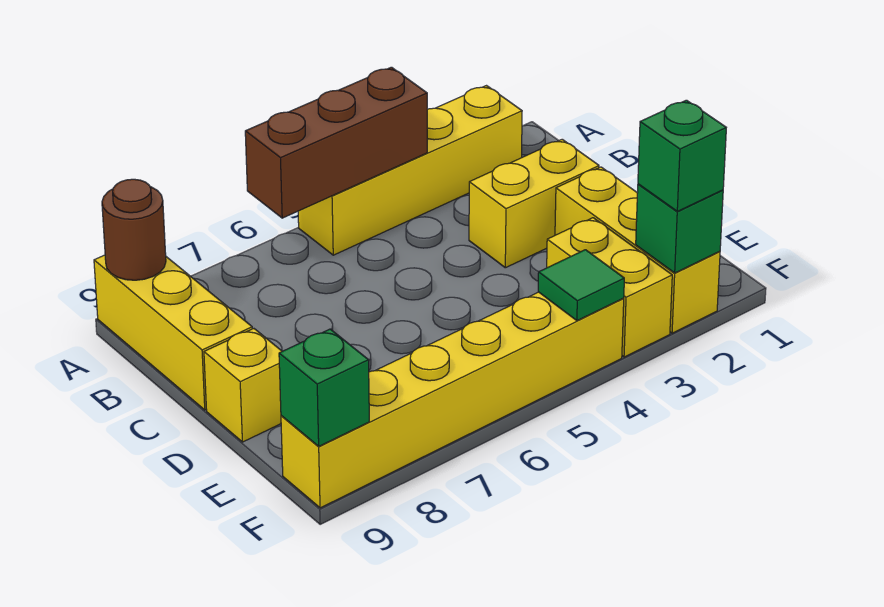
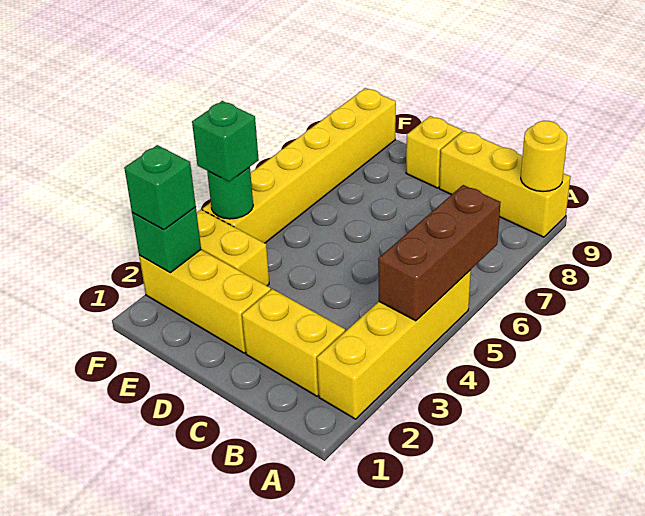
brown round brick A9 level 2 -> yellow round brick A9 level 2
yellow brick C2:C3 level 1 -> yellow brick B2:C2 level 1
green tile F4 level 2 -> green round brick F4 level 2
green brick F9 level 2 -> green brick F4 level 3

